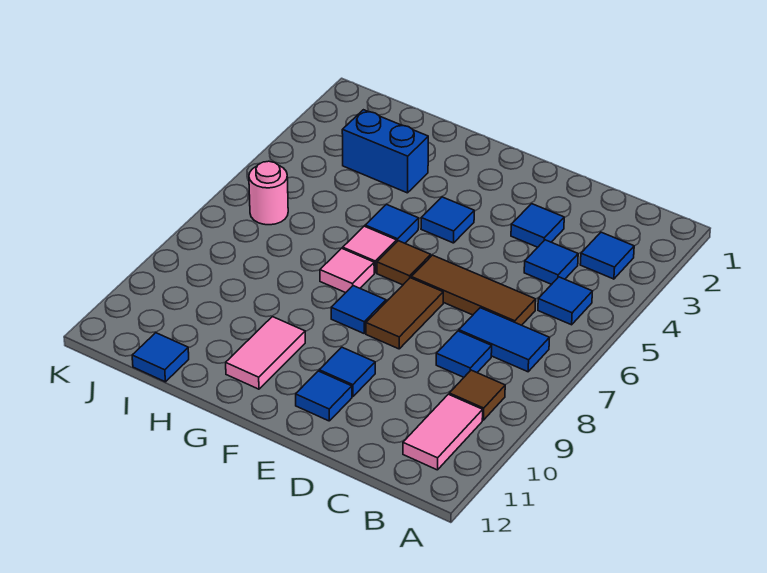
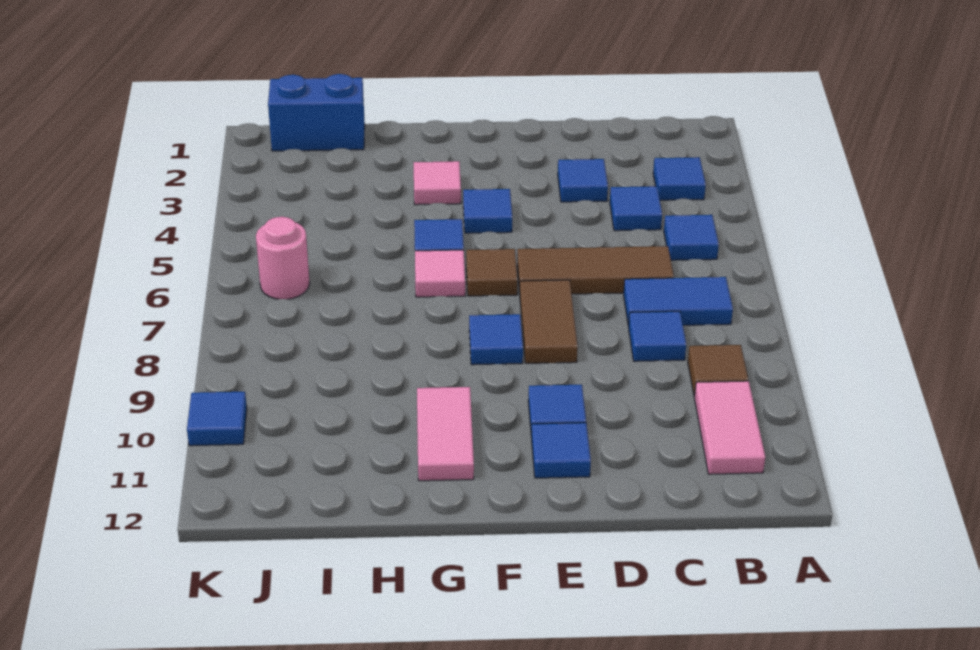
pink tile G7 level 1 -> pink tile G3 level 1
blue brick H3:I3 level 1 -> blue brick I1:J1 level 1
blue tile I12 level 1 -> blue tile K10 level 1

